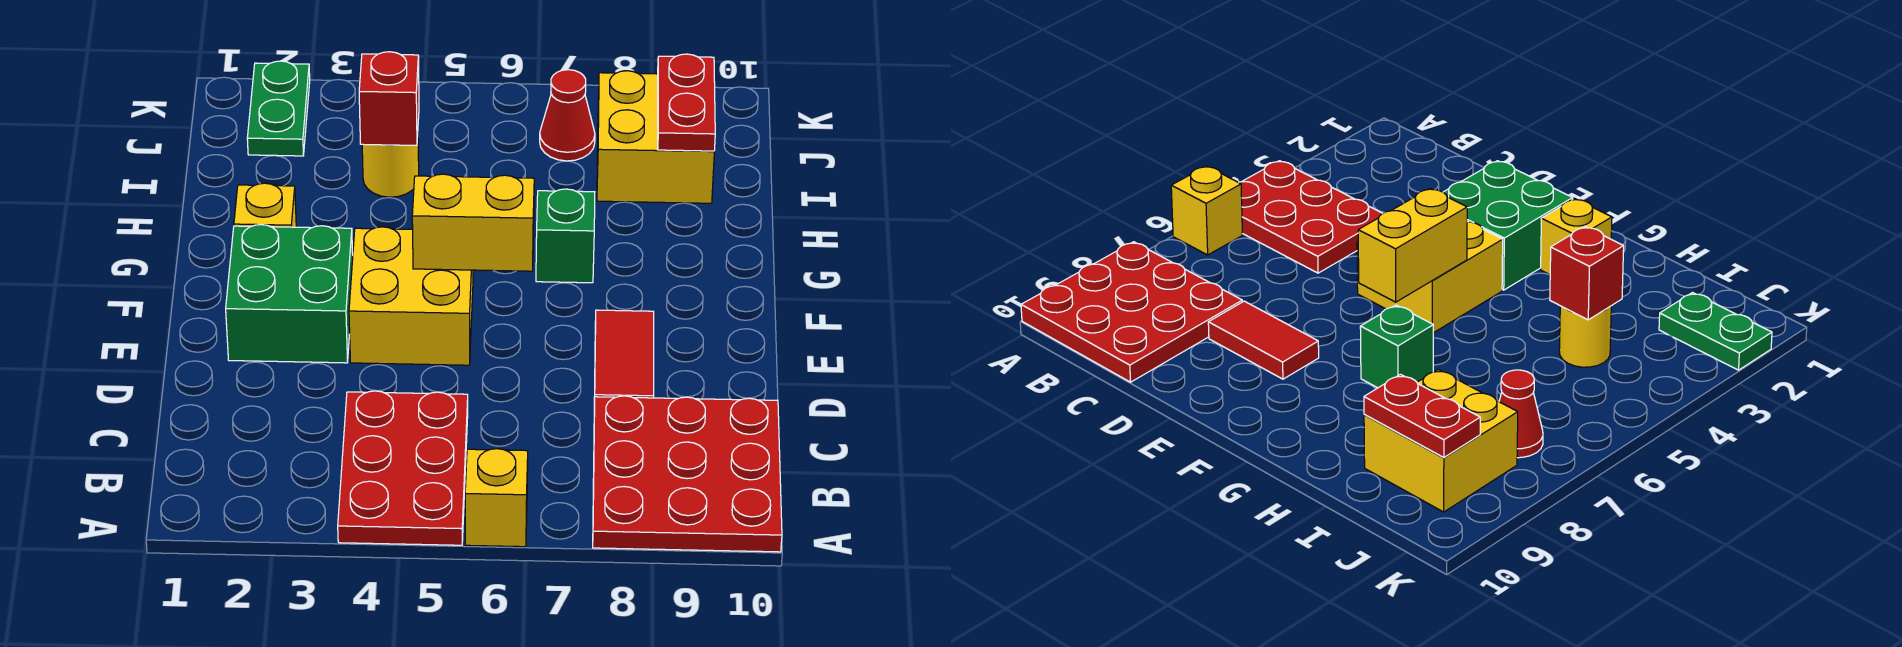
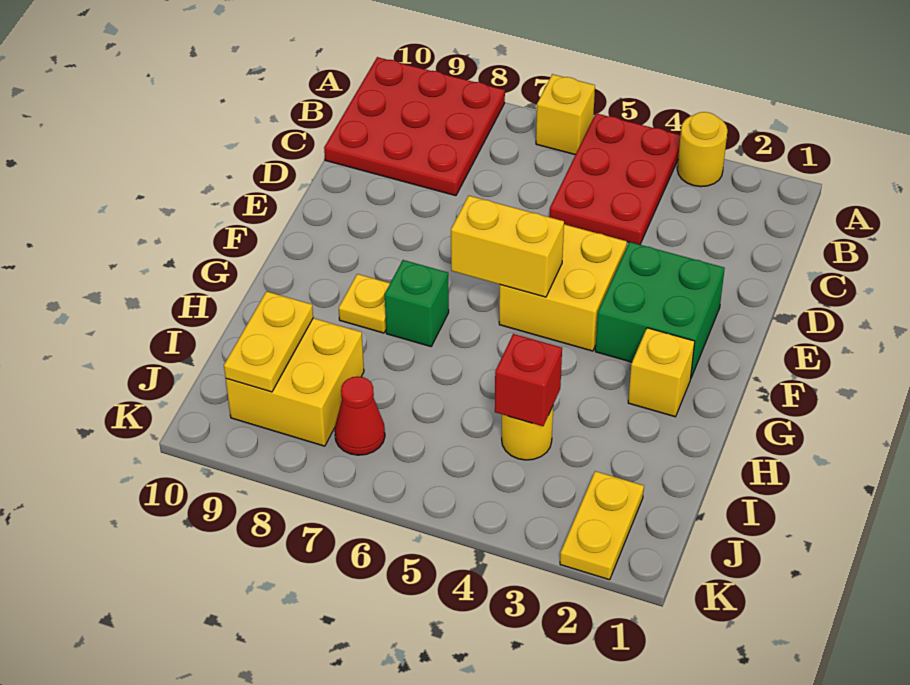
none -> yellow round brick A3 level 1
red tile D8:E8 level 1 -> none
none -> yellow plate G8 level 1
red plate I9:J9 level 2 -> yellow plate I9:J9 level 2
green plate J2:K2 level 1 -> yellow plate J2:K2 level 1

